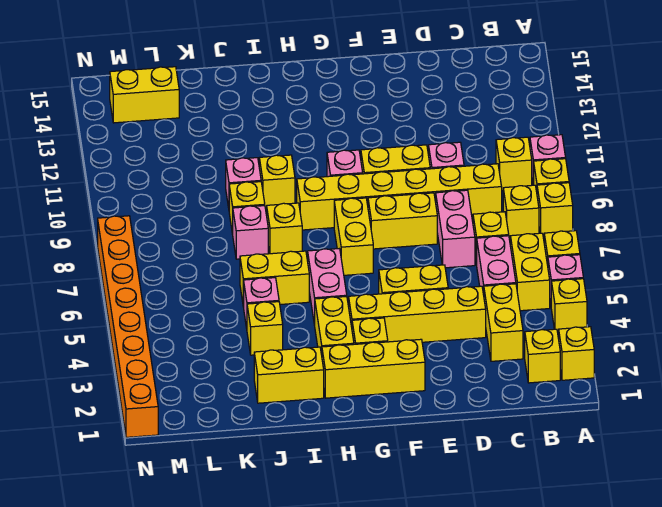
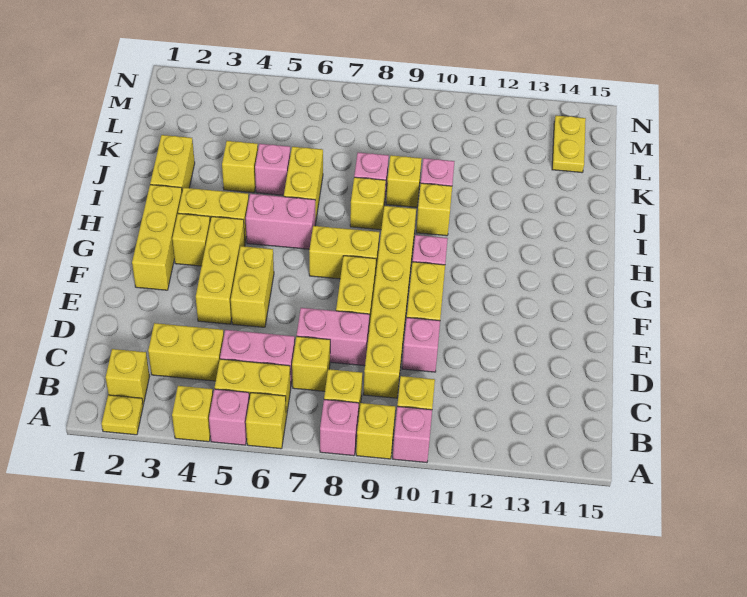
yellow brick A2 level 1 -> yellow plate A2 level 1
yellow brick A8 level 1 -> pink brick A8 level 1
yellow brick D4:G4 level 1 -> yellow brick E4:G4 level 1
yellow brick L14:M14 level 1 -> yellow plate L14:M14 level 1
orange brick N1:N8 level 1 -> none

